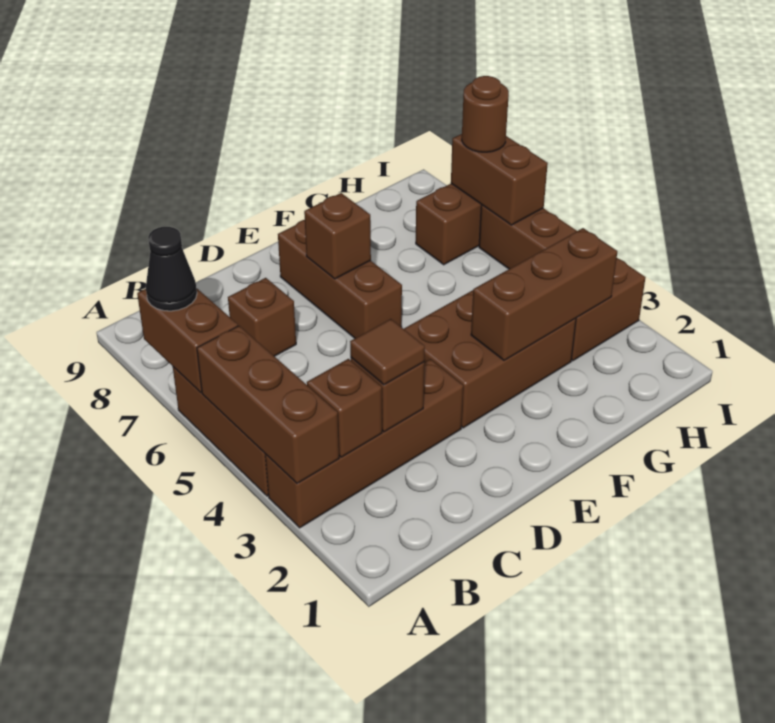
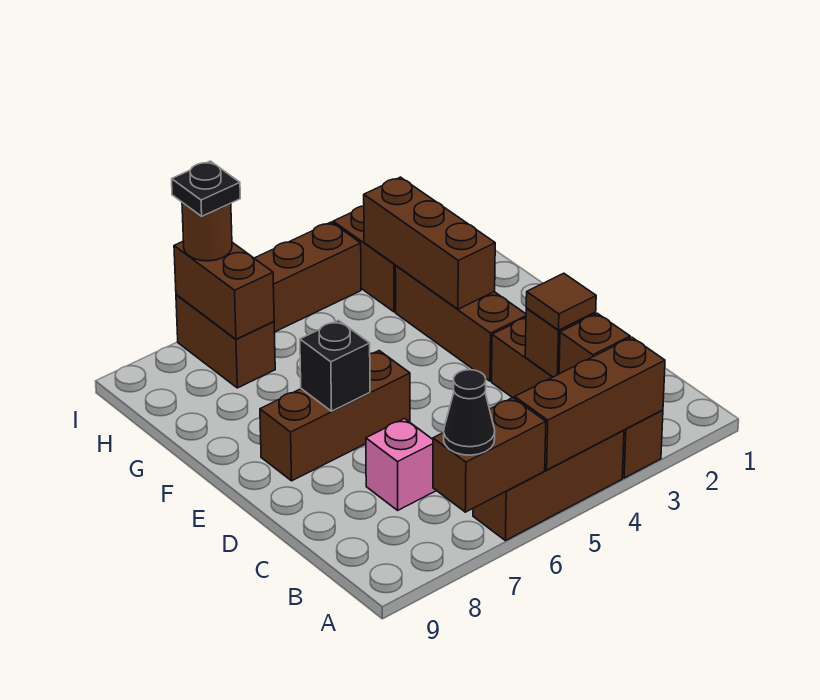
brown brick C7 level 1 -> pink brick C7 level 1
brown brick E3:G4 level 1 -> brown brick E3:G3 level 1
brown brick E7 level 2 -> black brick E7 level 2
brown brick I6:I7 level 2 -> brown brick H7:I7 level 2
none -> black plate I7 level 4

